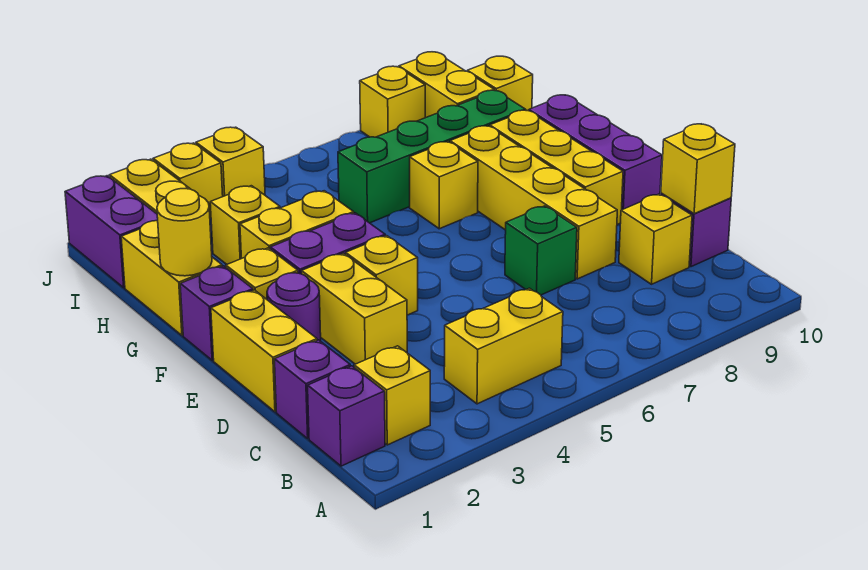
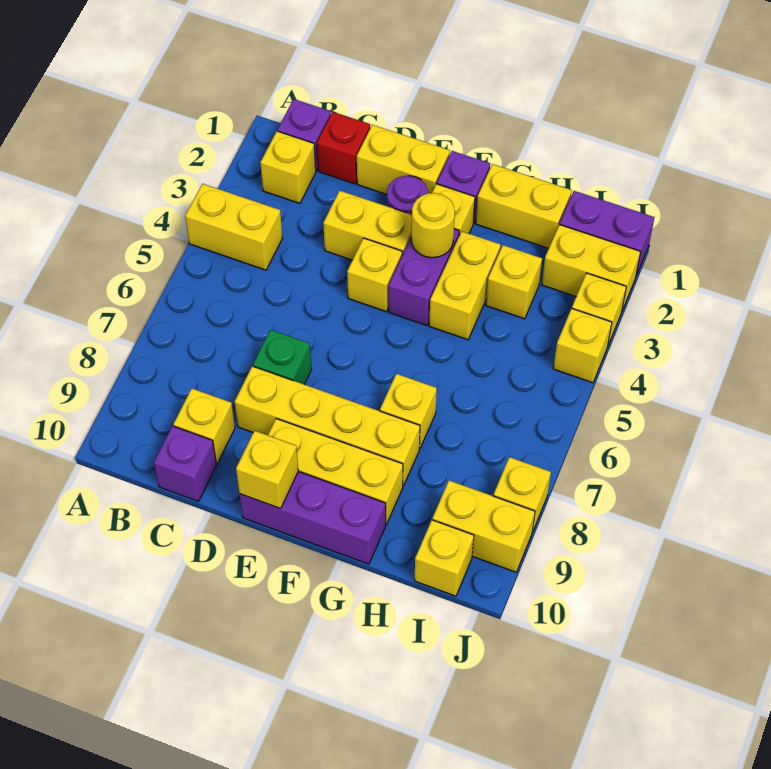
yellow brick B4:B5 level 1 -> yellow brick A4:B4 level 1
purple brick C1 level 1 -> red brick C1 level 1
yellow brick C10 level 2 -> yellow brick E10 level 2
yellow round brick G1 level 2 -> yellow round brick F3 level 2
green brick H6:H9 level 1 -> none

